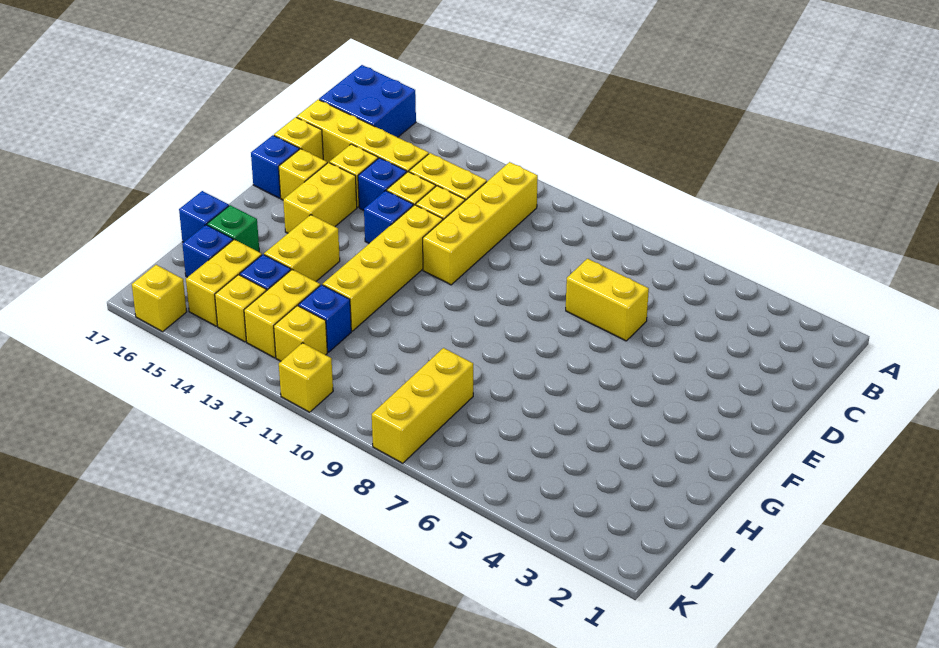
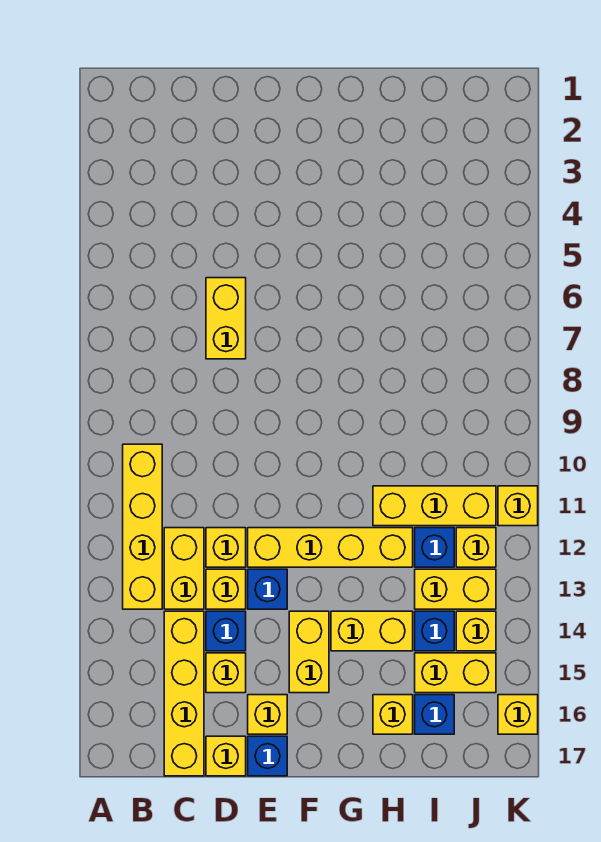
blue brick A16:B17 level 1 -> none
yellow brick B11:E11 level 1 -> yellow brick B10:B13 level 1
yellow brick E15:F15 level 1 -> yellow brick F14:F15 level 1
green brick H16 level 1 -> yellow brick H16 level 1
blue brick H17 level 1 -> none
yellow brick I8:K8 level 1 -> yellow brick H11:J11 level 1

